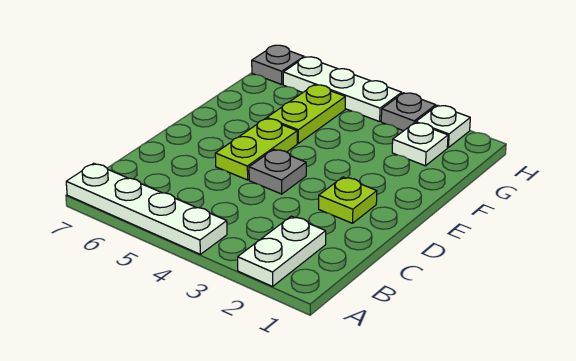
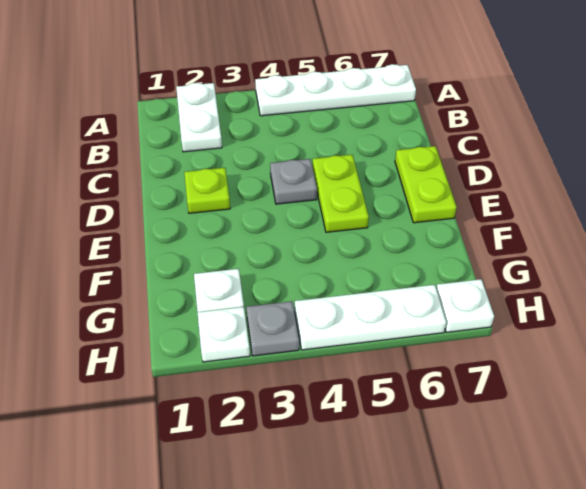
lime plate F5:G5 level 1 -> lime plate D7:E7 level 1
grey plate H7 level 1 -> white plate H7 level 1

